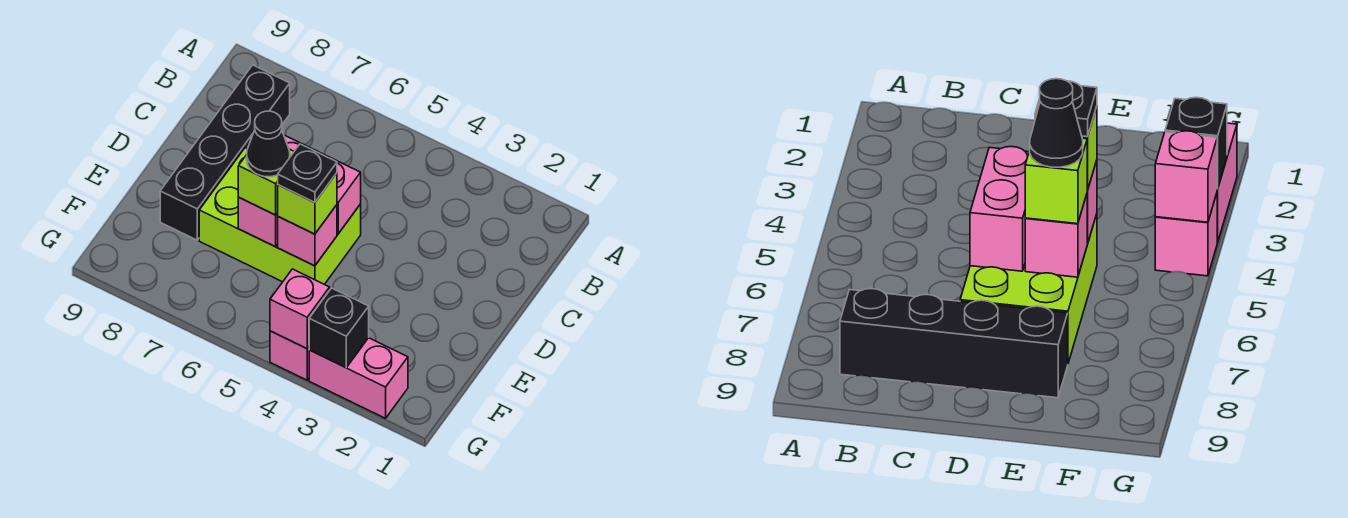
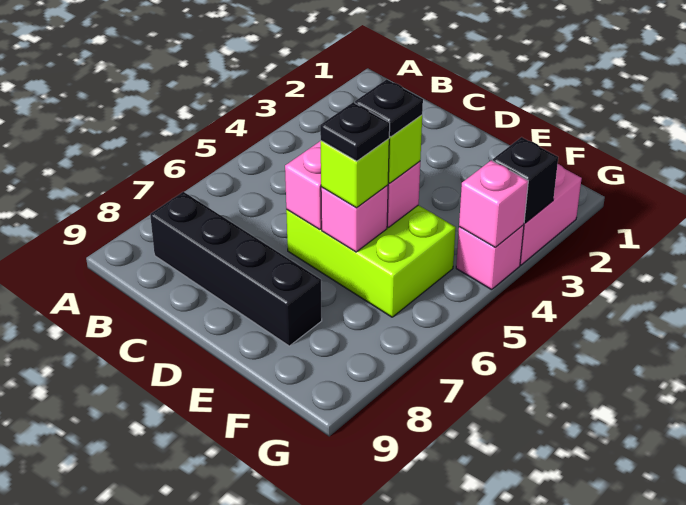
lime brick D5:E7 level 1 -> lime brick D5:F6 level 1
black cone E6 level 4 -> black plate E6 level 4

